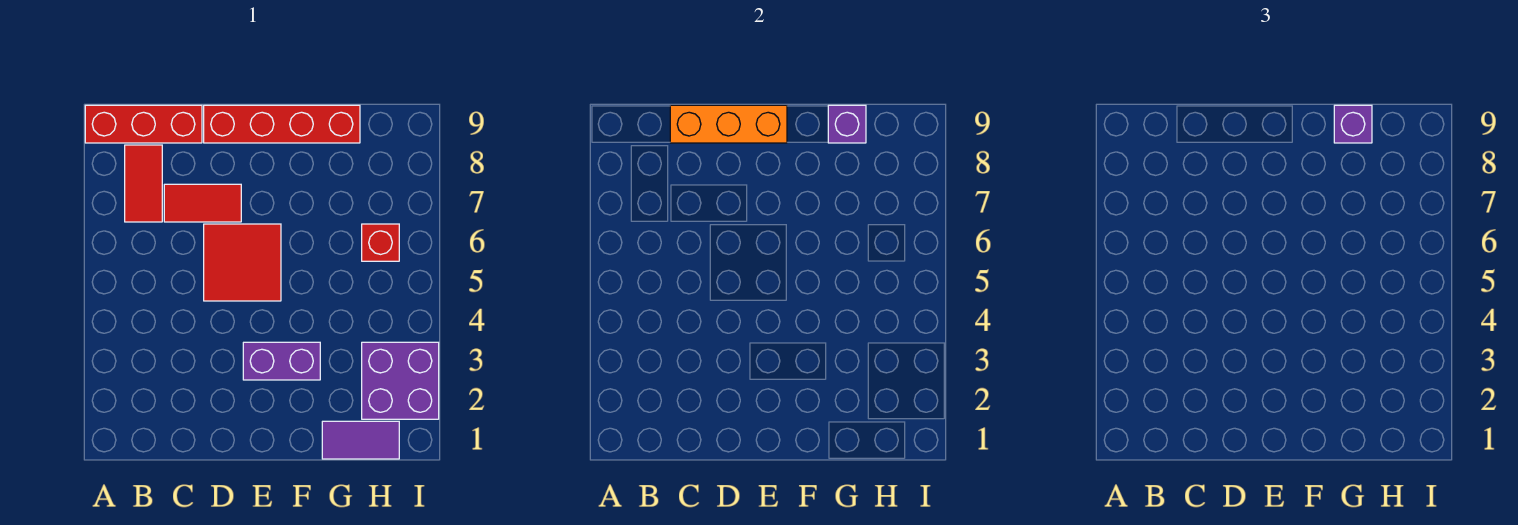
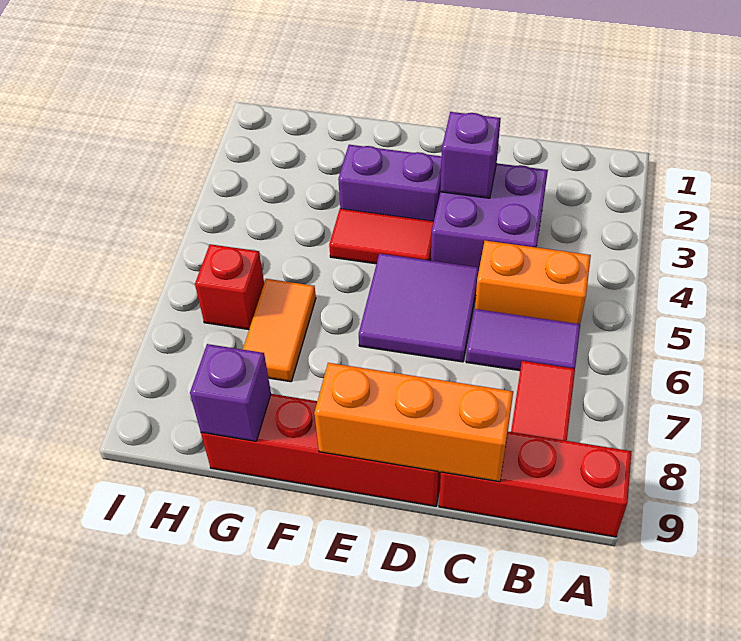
none -> orange brick B5:C5 level 1
red tile C7:D7 level 1 -> red tile E4:F4 level 1
red tile D5:E6 level 1 -> purple tile D5:E6 level 1
purple tile G1:H1 level 1 -> purple tile B6:C6 level 1
none -> orange tile G6:G7 level 1
purple brick G9 level 3 -> purple brick D3 level 2
purple brick H2:I3 level 1 -> purple brick C3:D4 level 1

